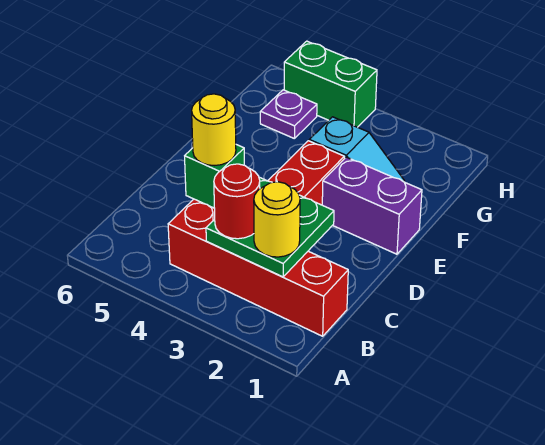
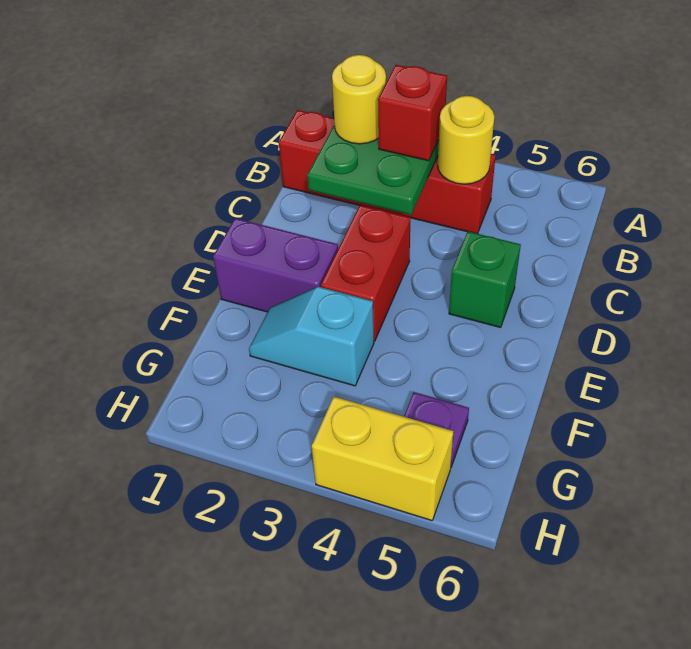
red round brick B3 level 3 -> red brick B3 level 3
yellow round brick D5 level 2 -> yellow round brick B4 level 2
green brick H4:H5 level 1 -> yellow brick H4:H5 level 1

